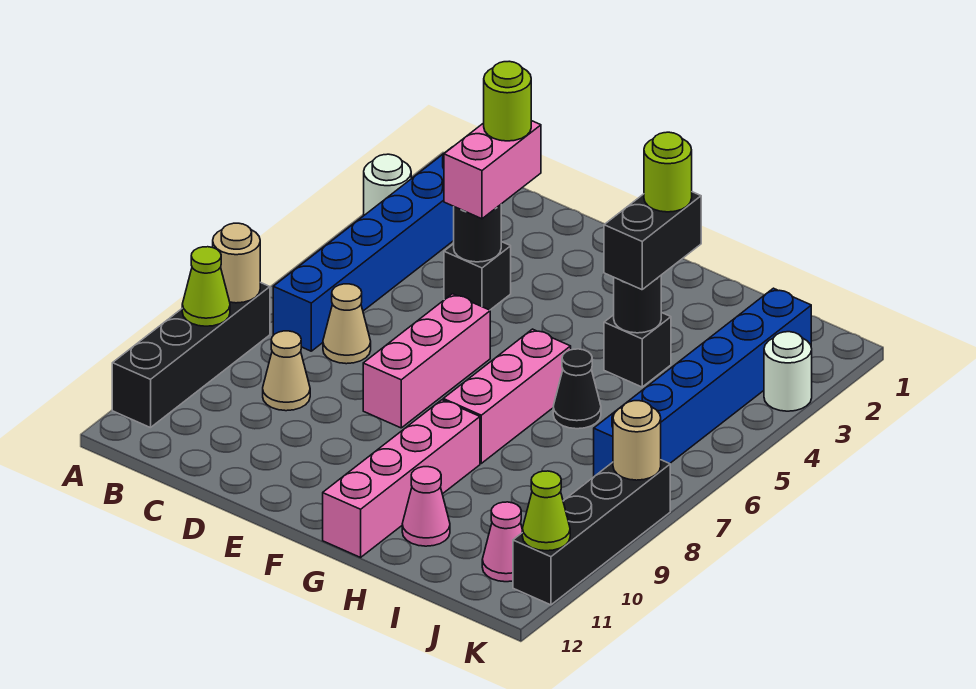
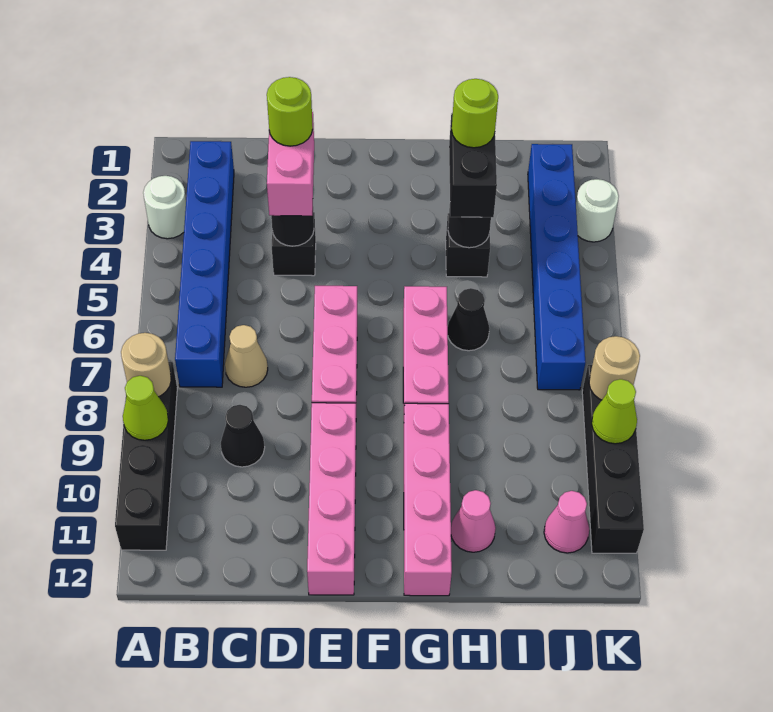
tan cone C9 level 1 -> black cone C9 level 1
none -> pink brick E9:E12 level 1
lime cone K11 level 2 -> lime cone K9 level 2

